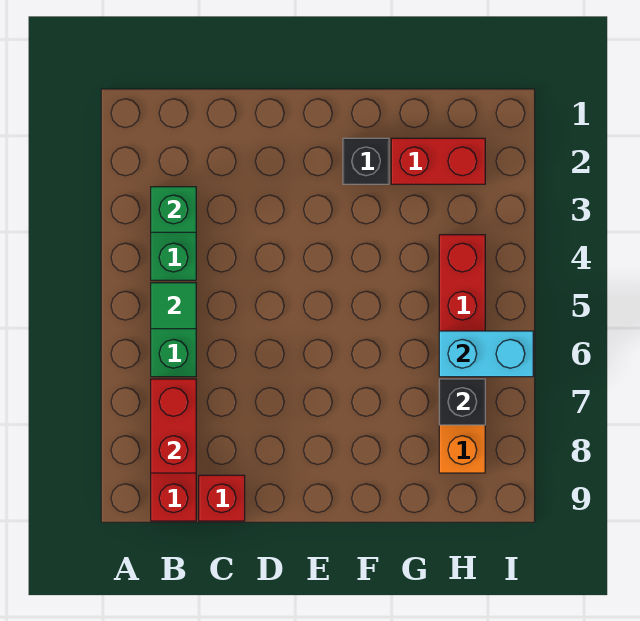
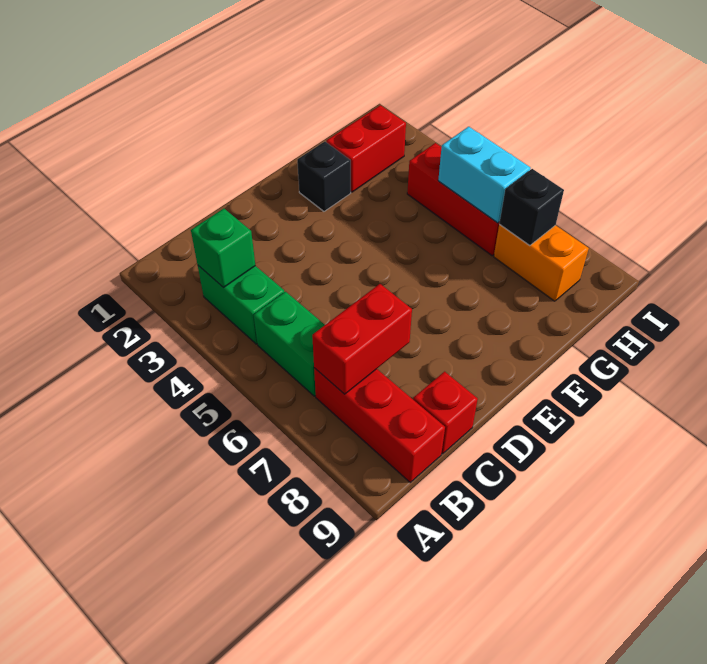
green tile B5 level 2 -> none
red brick B7:B8 level 2 -> red brick B7:C7 level 2
cyan brick H6:I6 level 2 -> cyan brick H5:H6 level 2

